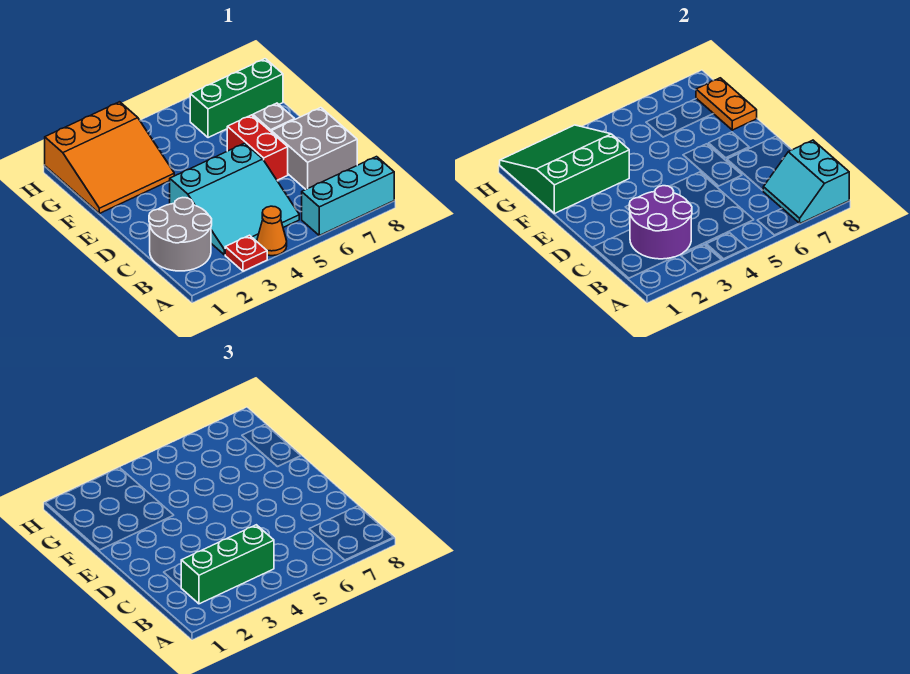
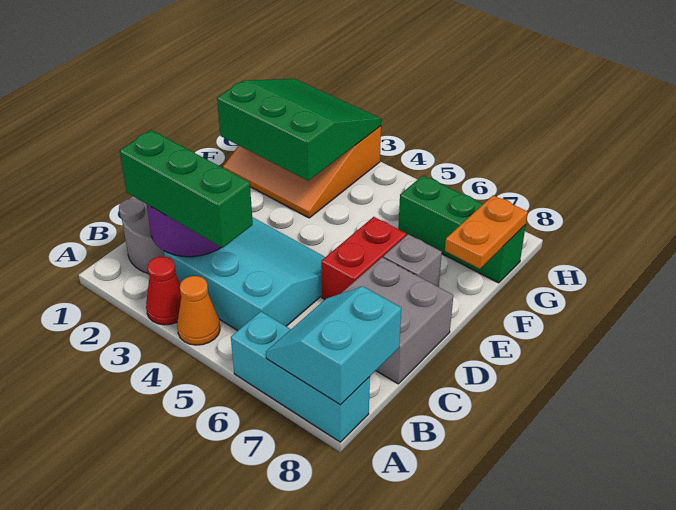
red plate A3 level 1 -> red cone A3 level 1
cyan slope B3:D5 level 1 top D -> cyan slope B3:D5 level 1 top B

